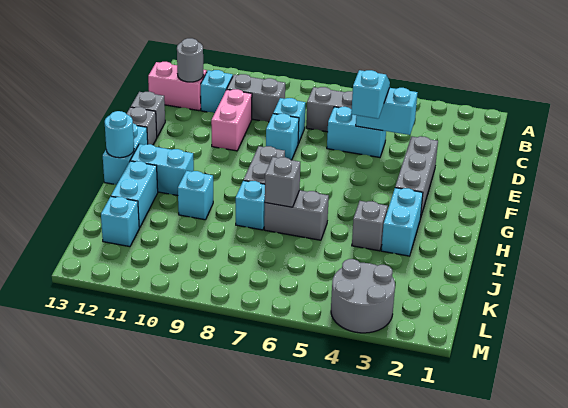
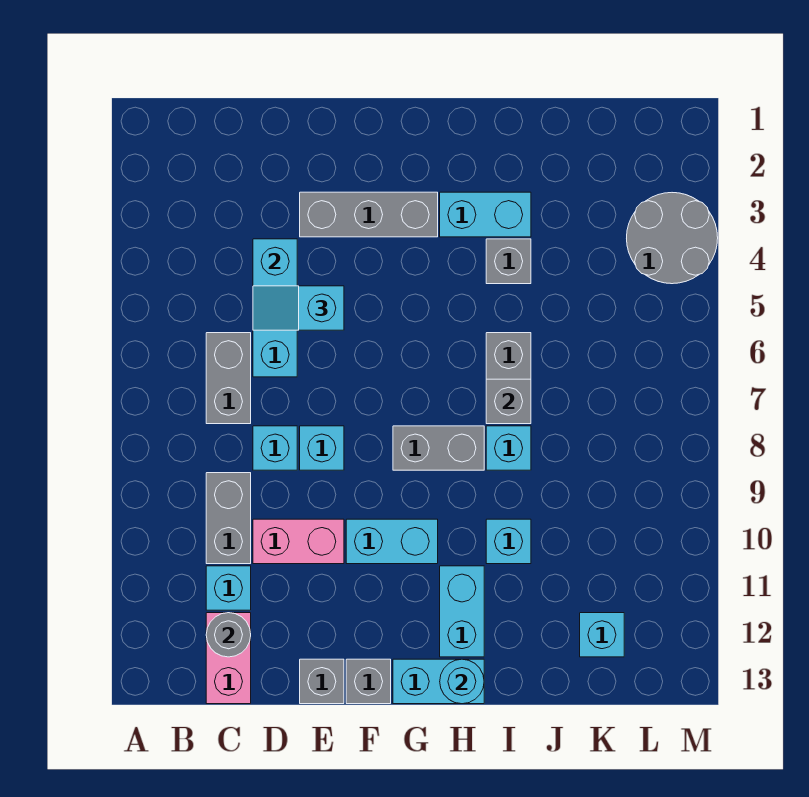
cyan brick I12:J12 level 1 -> cyan brick F10:G10 level 1

